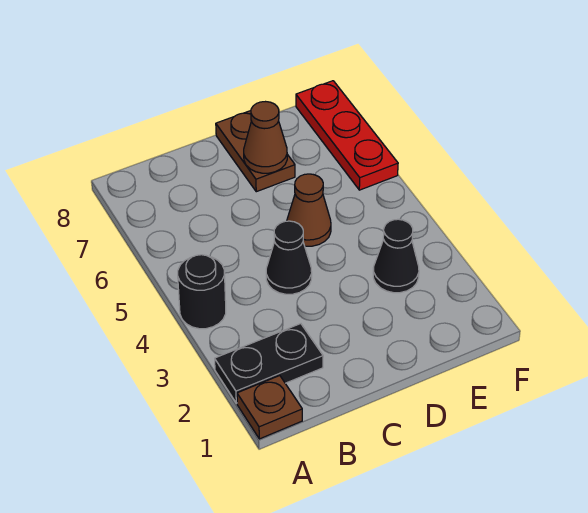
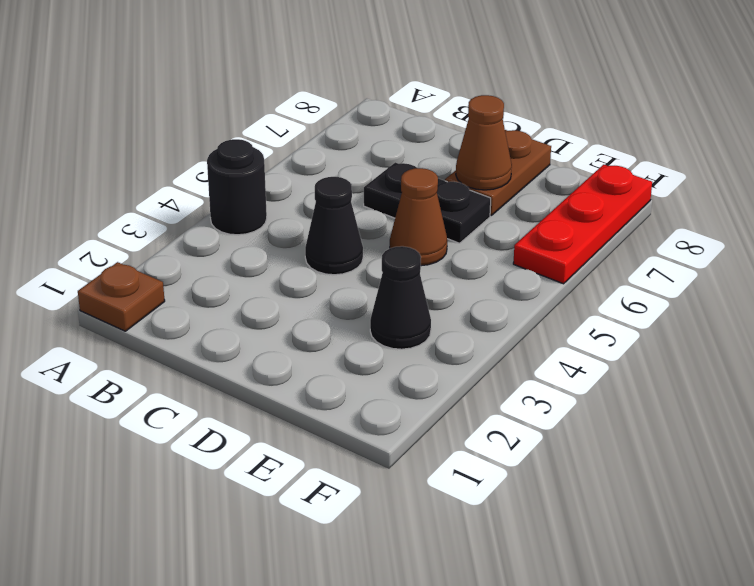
black plate A2:B2 level 1 -> black plate C6:D6 level 1

